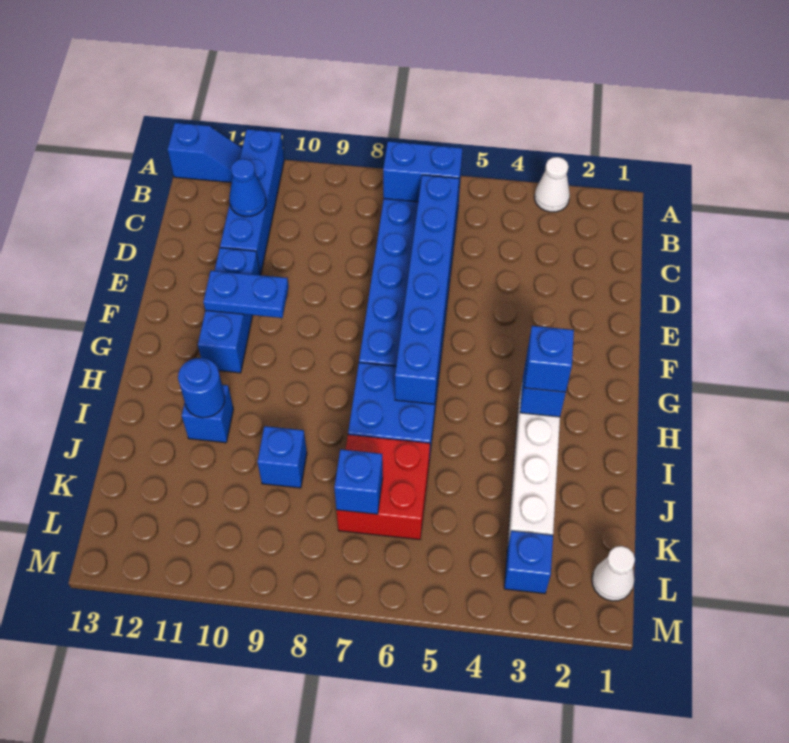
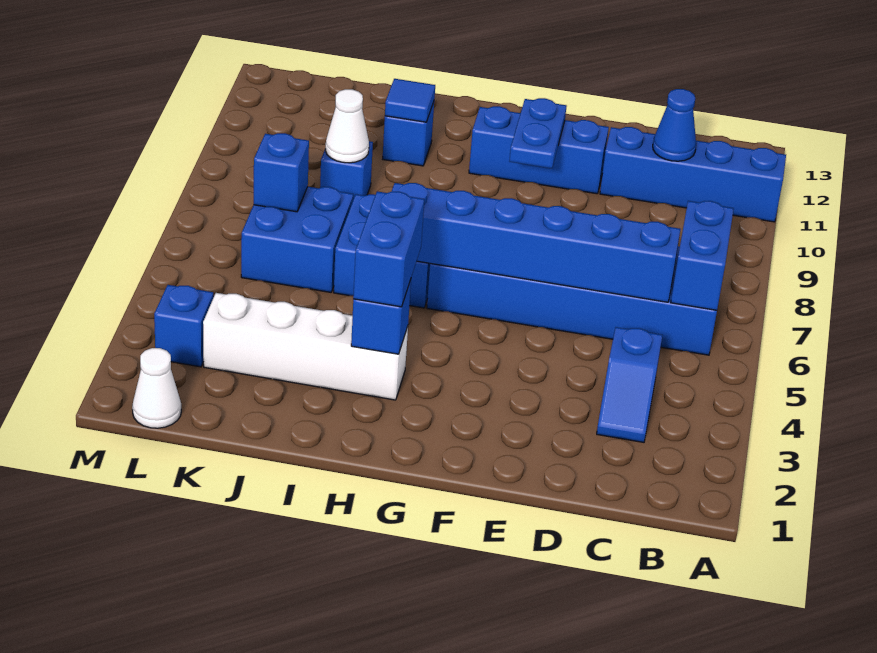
white cone A3 level 1 -> white cone J9 level 2
blue slope A12:A13 level 1 top 13 -> blue slope C3:C4 level 1 top 4
blue brick H3 level 3 -> blue brick H3:H4 level 3
blue round brick I11 level 2 -> blue tile I11 level 2
red brick J6:K7 level 1 -> blue brick J6:K7 level 1

